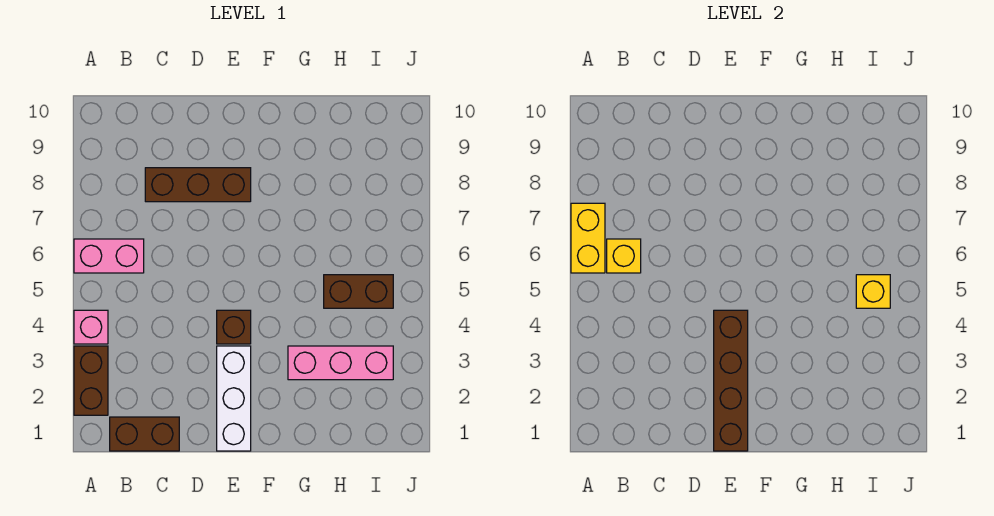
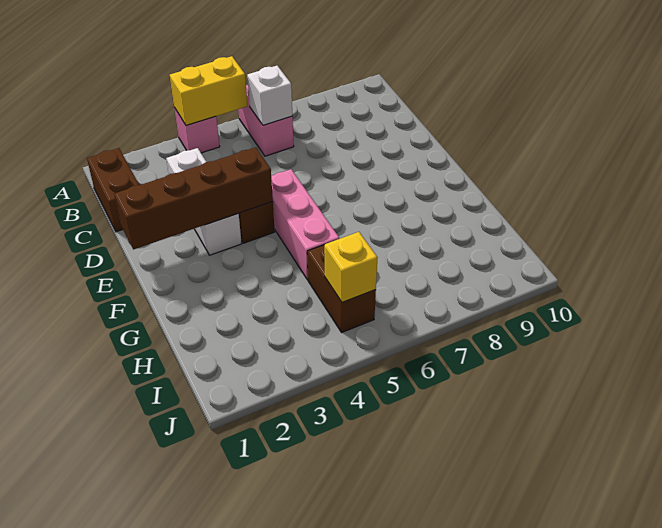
brown brick A2:A3 level 1 -> none
yellow brick A6:A7 level 2 -> yellow brick A4:A5 level 2
yellow brick B6 level 2 -> white brick B6 level 2
brown brick C8:E8 level 1 -> none
white brick E1:E3 level 1 -> white brick C3:E3 level 1
pink brick G3:I3 level 1 -> pink brick E5:G5 level 1

